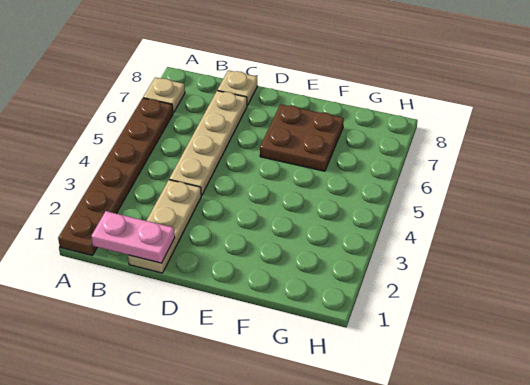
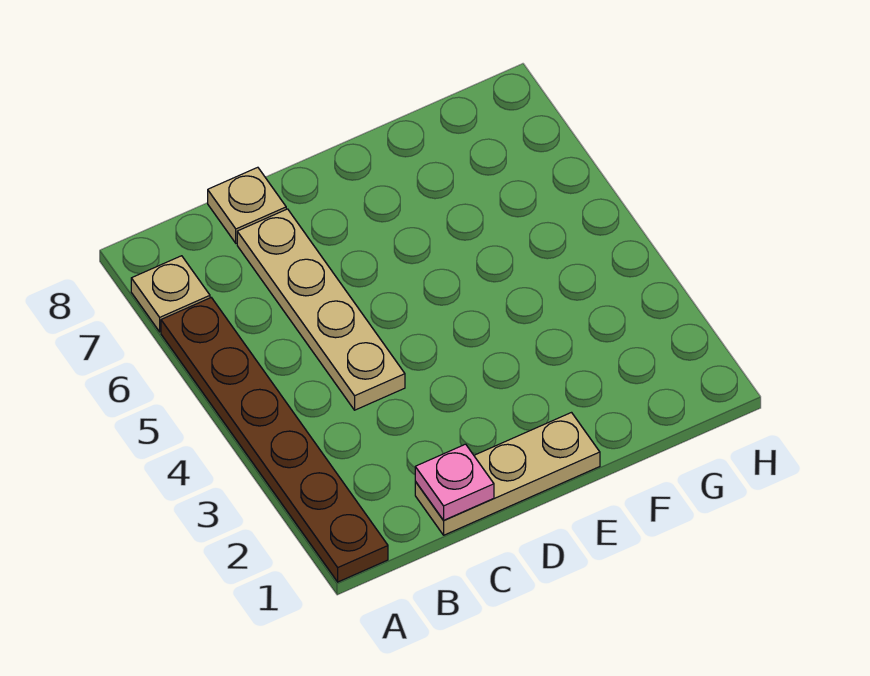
pink plate B1:C1 level 2 -> pink plate C1 level 2
tan plate C1:C3 level 1 -> tan plate C1:E1 level 1
brown plate E6:F7 level 1 -> none

